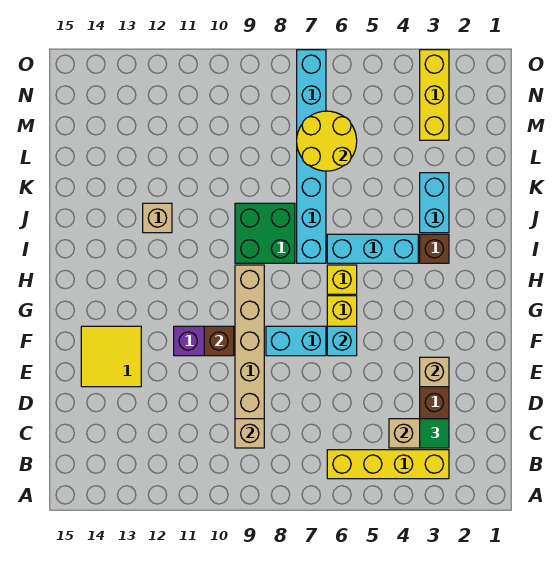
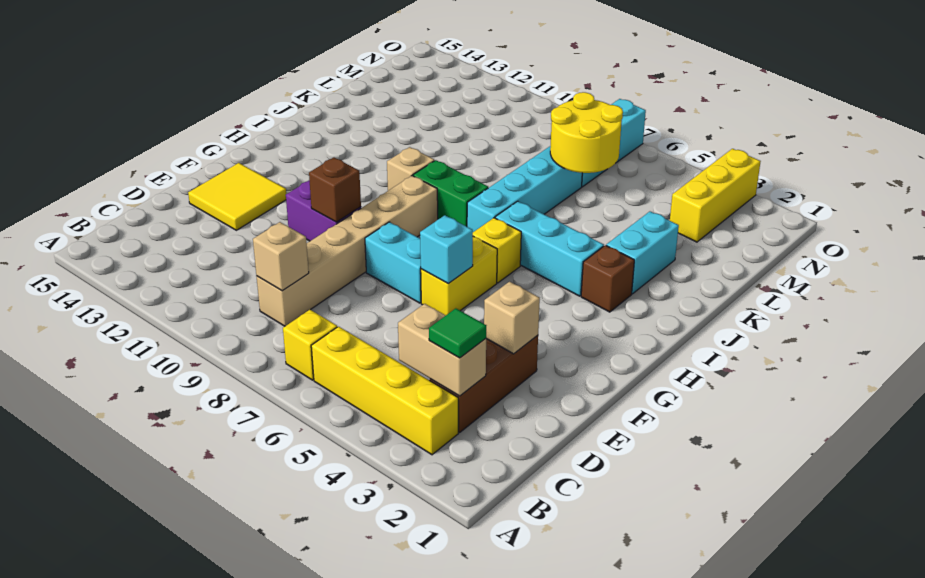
none -> yellow brick B7 level 1
green brick I8:J9 level 1 -> green brick I8:I9 level 1
tan brick J12 level 1 -> tan brick I10 level 1

